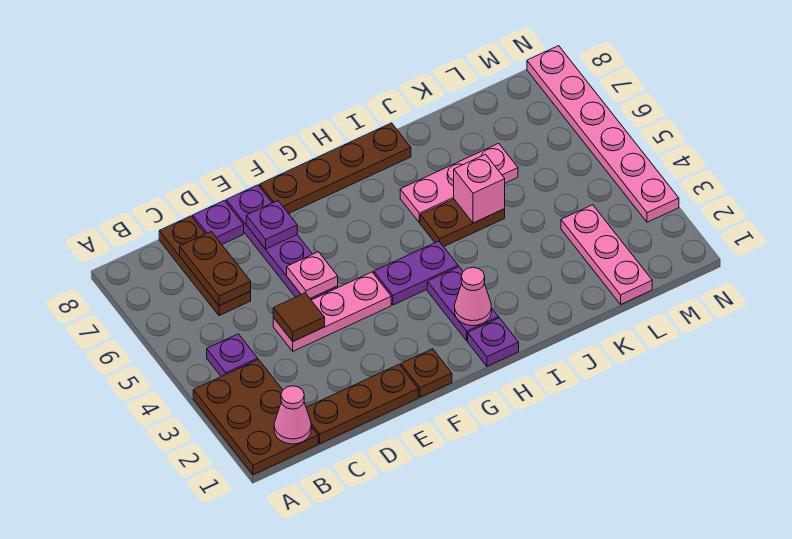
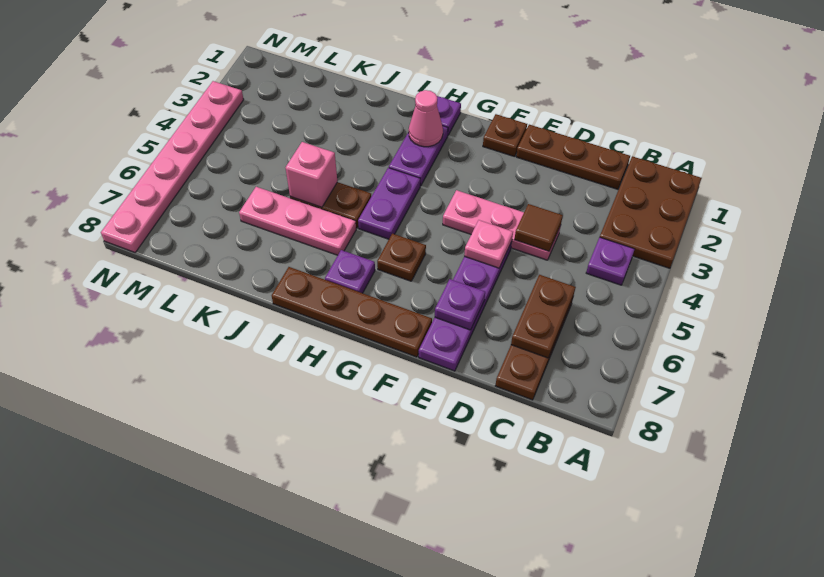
pink cone B1 level 2 -> none
purple plate D8 level 1 -> purple plate H7 level 1
purple plate G4:H4 level 1 -> purple plate H4:H5 level 1
none -> brown plate G6 level 1
pink plate L1:L3 level 1 -> none

